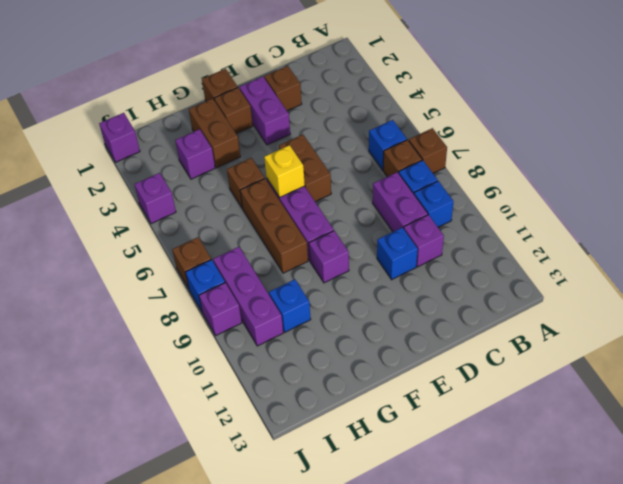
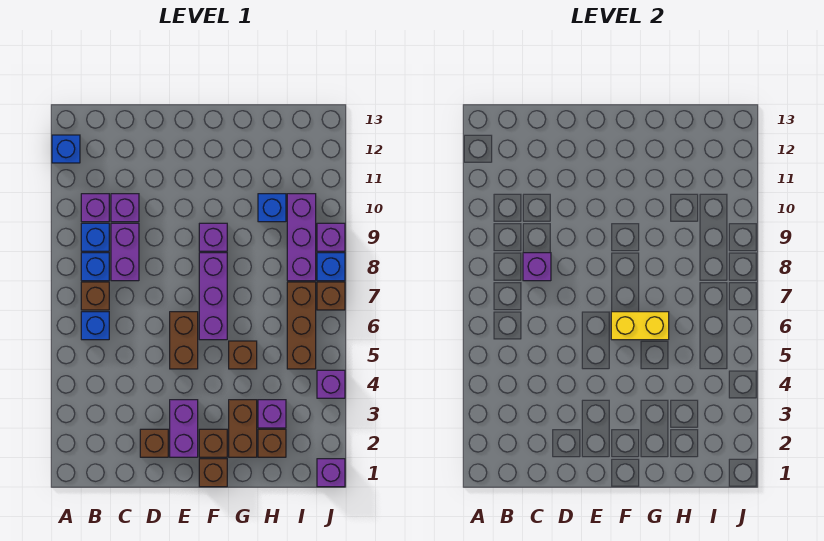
brown brick A7 level 1 -> brown brick H2 level 1
none -> purple brick B10 level 1
none -> purple brick C8 level 2
blue brick D10 level 1 -> blue brick A12 level 1
yellow brick F6 level 2 -> yellow brick F6:G6 level 2
brown brick G6:G8 level 1 -> brown brick I5:I7 level 1

